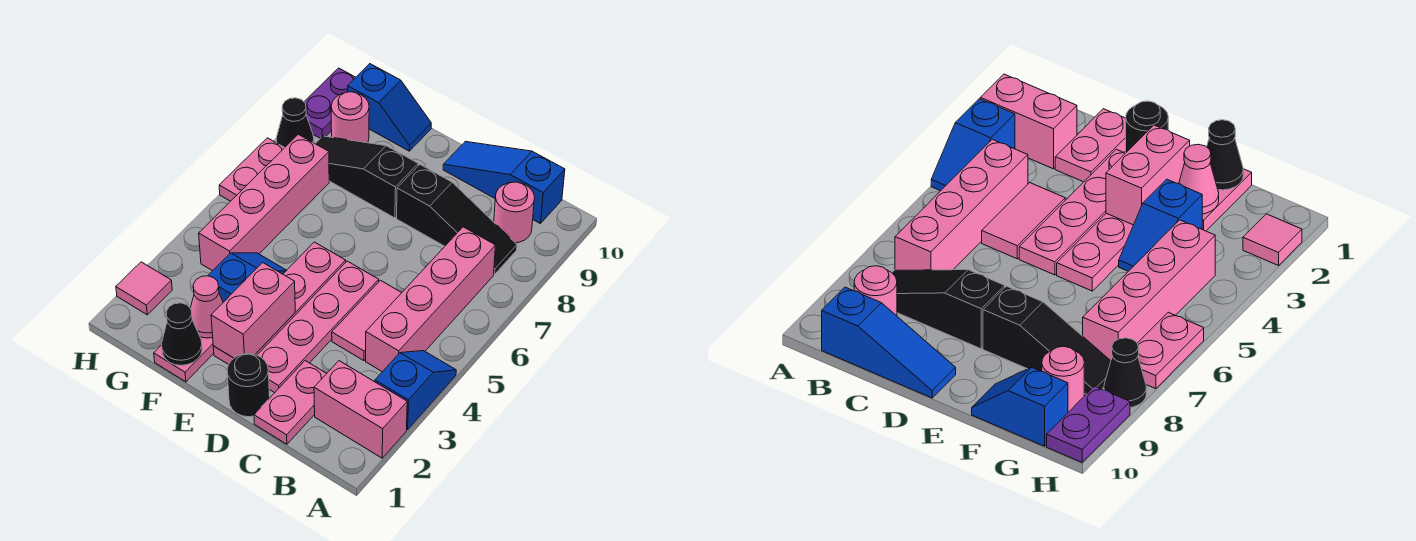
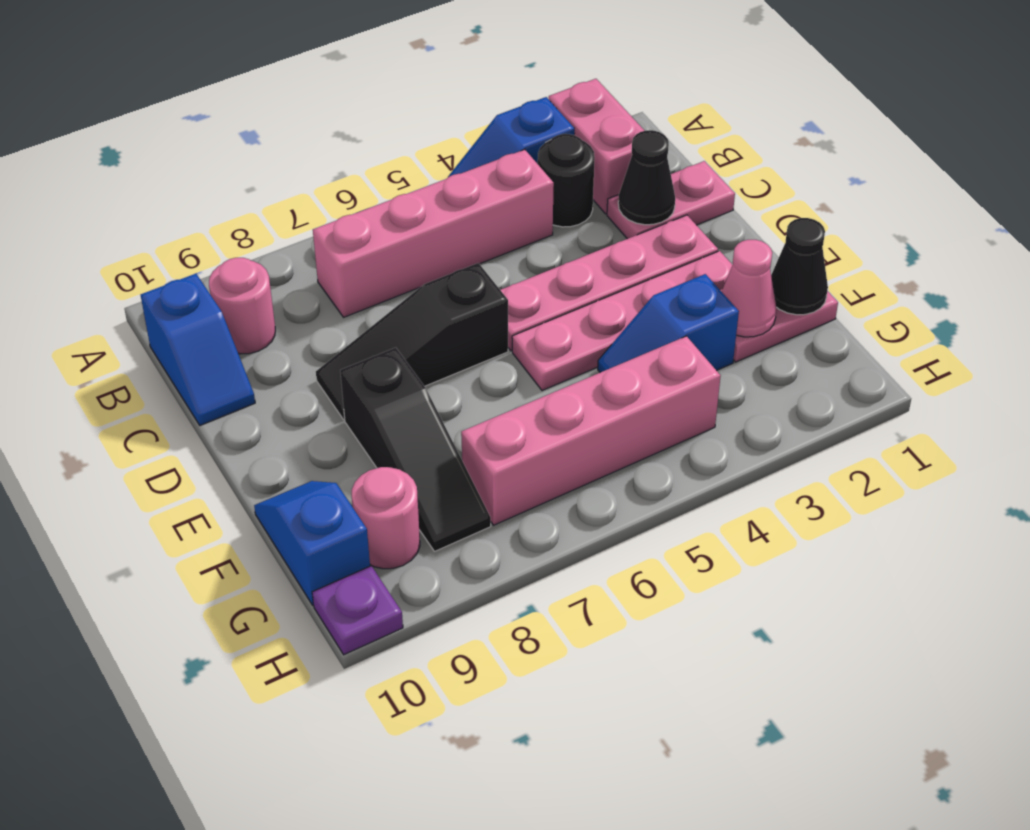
black slope B8:D8 level 1 top D -> black slope D6:D8 level 1 top 6
blue slope B10:D10 level 1 top B -> blue slope B10:C10 level 1 top B
pink tile C4:C5 level 1 -> none
black round brick D1 level 1 -> black round brick B3 level 1
pink brick E2:E3 level 2 -> none
pink tile H2 level 1 -> none
pink plate H6:H7 level 1 -> none
black cone H8 level 1 -> black cone C2 level 2
purple plate H9:H10 level 1 -> purple plate H10 level 1

